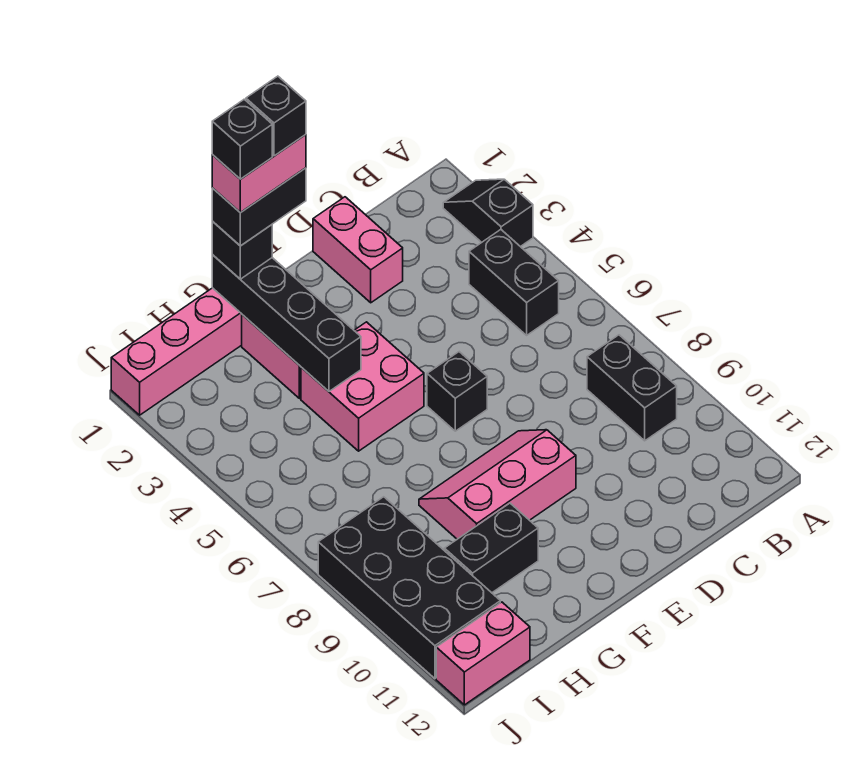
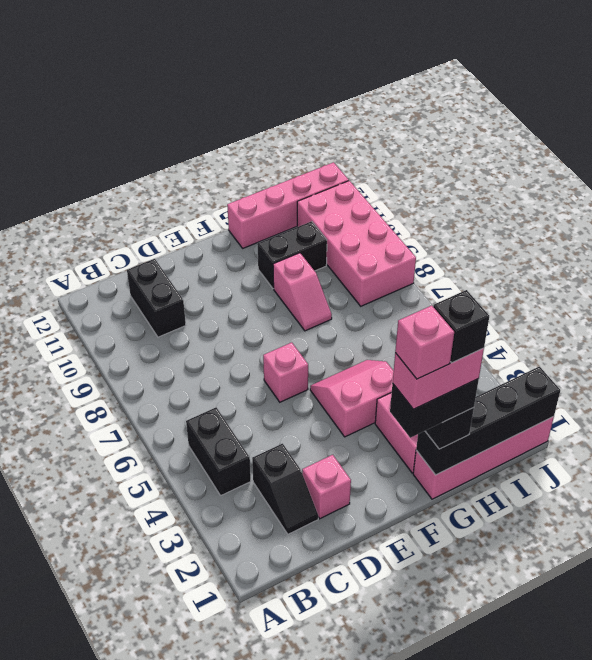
black slope A2:A3 level 1 top 3 -> black slope C2:C3 level 1 top 3
black brick B8:B9 level 1 -> black brick C10:C11 level 1
pink brick D1:D2 level 1 -> pink brick D2 level 1
black brick E6 level 1 -> pink brick E6 level 1
pink slope E8:G9 level 1 top 9 -> pink slope G8:G9 level 1 top 9
black brick F1 level 6 -> pink brick F1 level 6
pink brick F4:G5 level 1 -> pink slope F4:G5 level 1 top 4
black brick G1:G4 level 2 -> black brick G1:J1 level 2
black brick I8:J11 level 1 -> pink brick I8:J11 level 1
pink brick I12:J12 level 1 -> pink brick G12:J12 level 1

